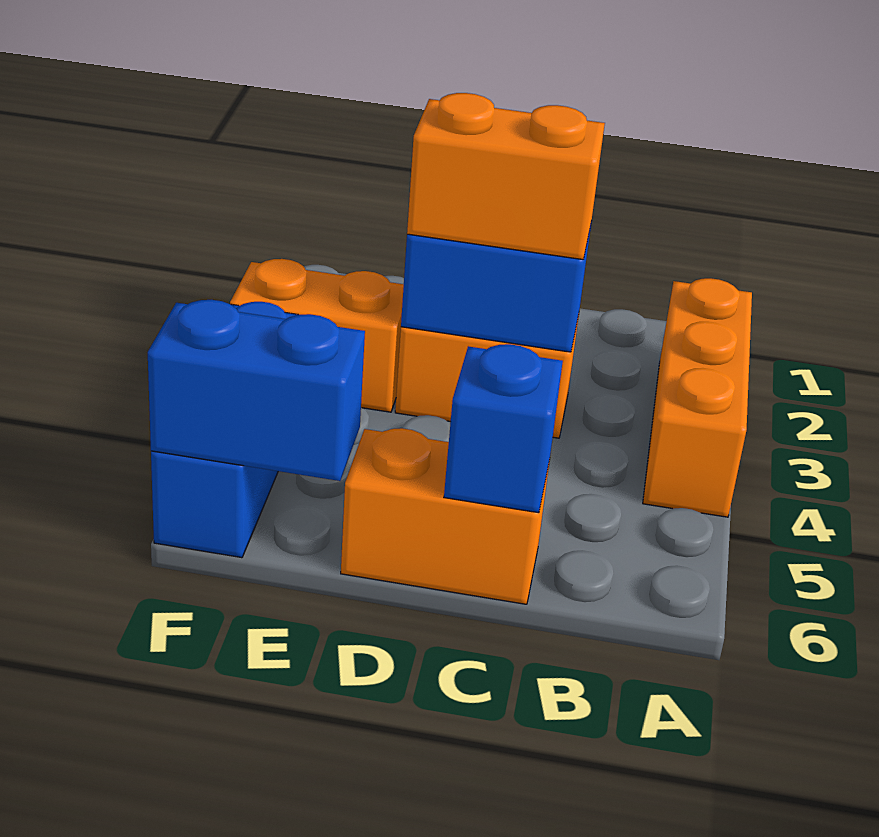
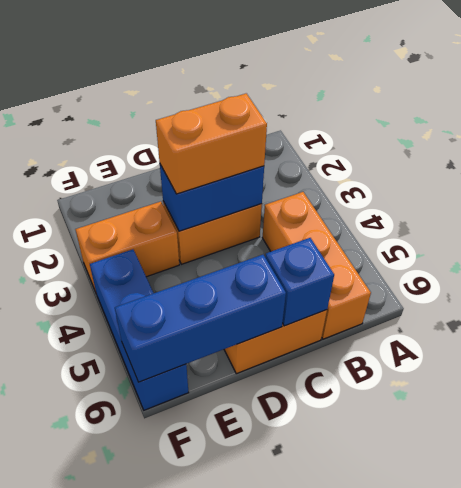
orange brick A2:A4 level 1 -> orange brick B4:B6 level 1
blue brick E6:F6 level 2 -> blue brick D6:F6 level 2

